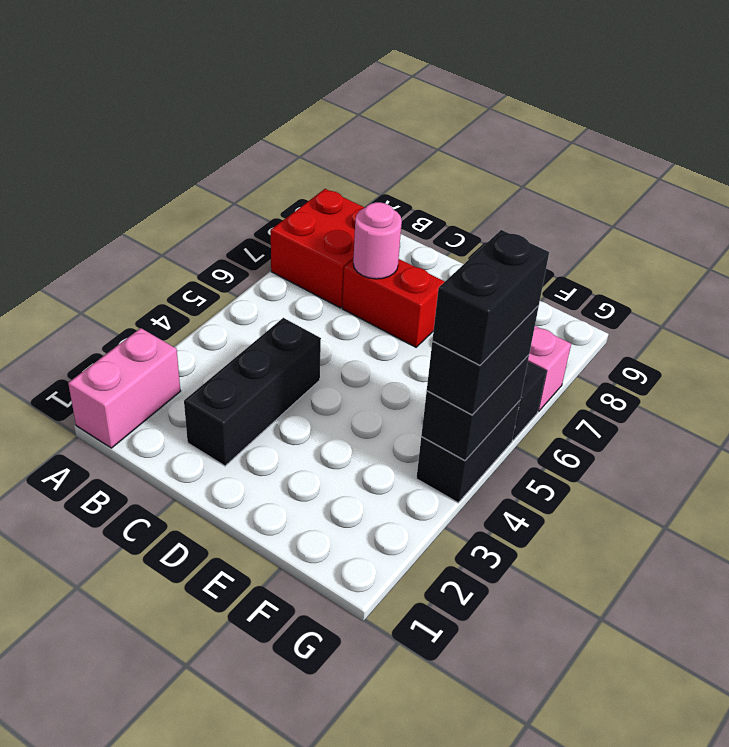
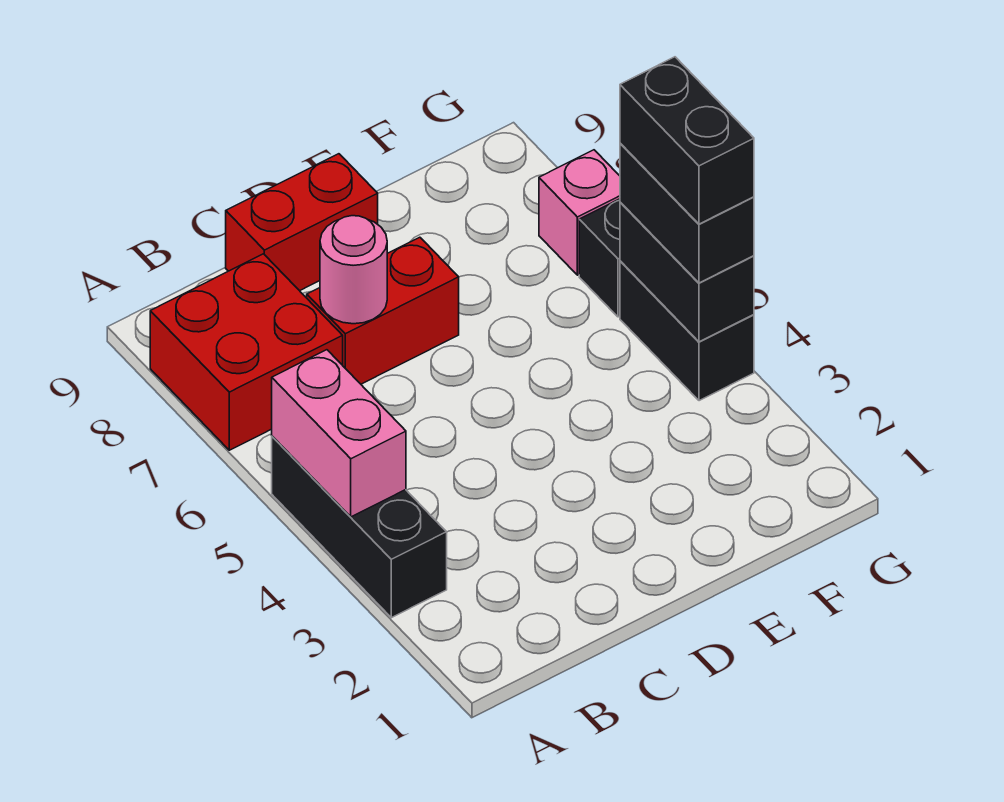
pink brick A1:A2 level 1 -> pink brick A4:A5 level 2
black brick C2:C4 level 1 -> black brick A3:A5 level 1
none -> red brick C9:D9 level 1

